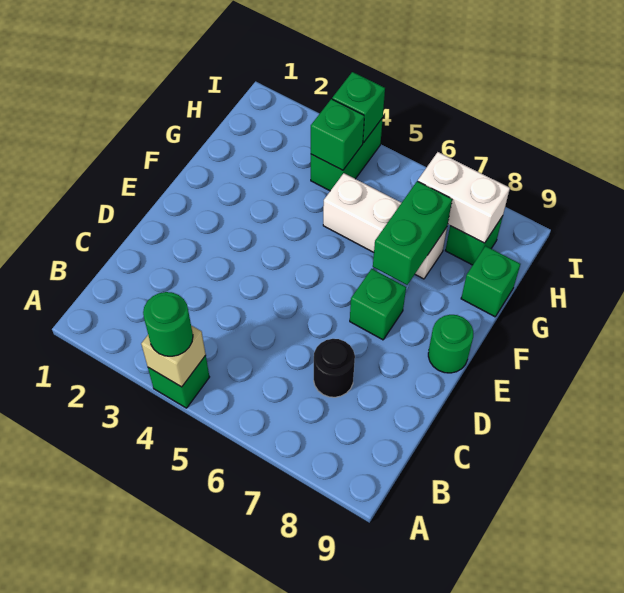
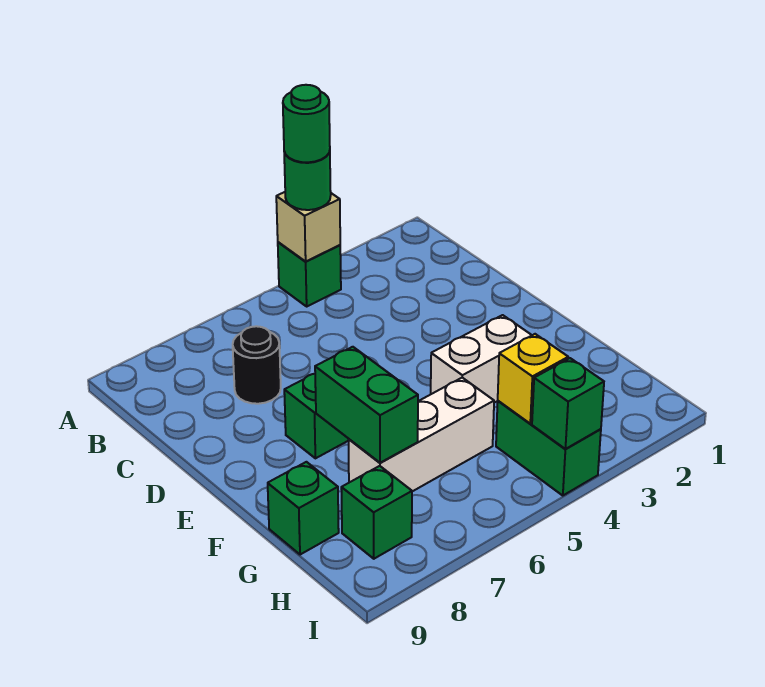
green round brick E9 level 1 -> green round brick A4 level 4
green brick H4 level 2 -> yellow brick H4 level 2
white brick H7:H8 level 2 -> white brick F3:F4 level 1

